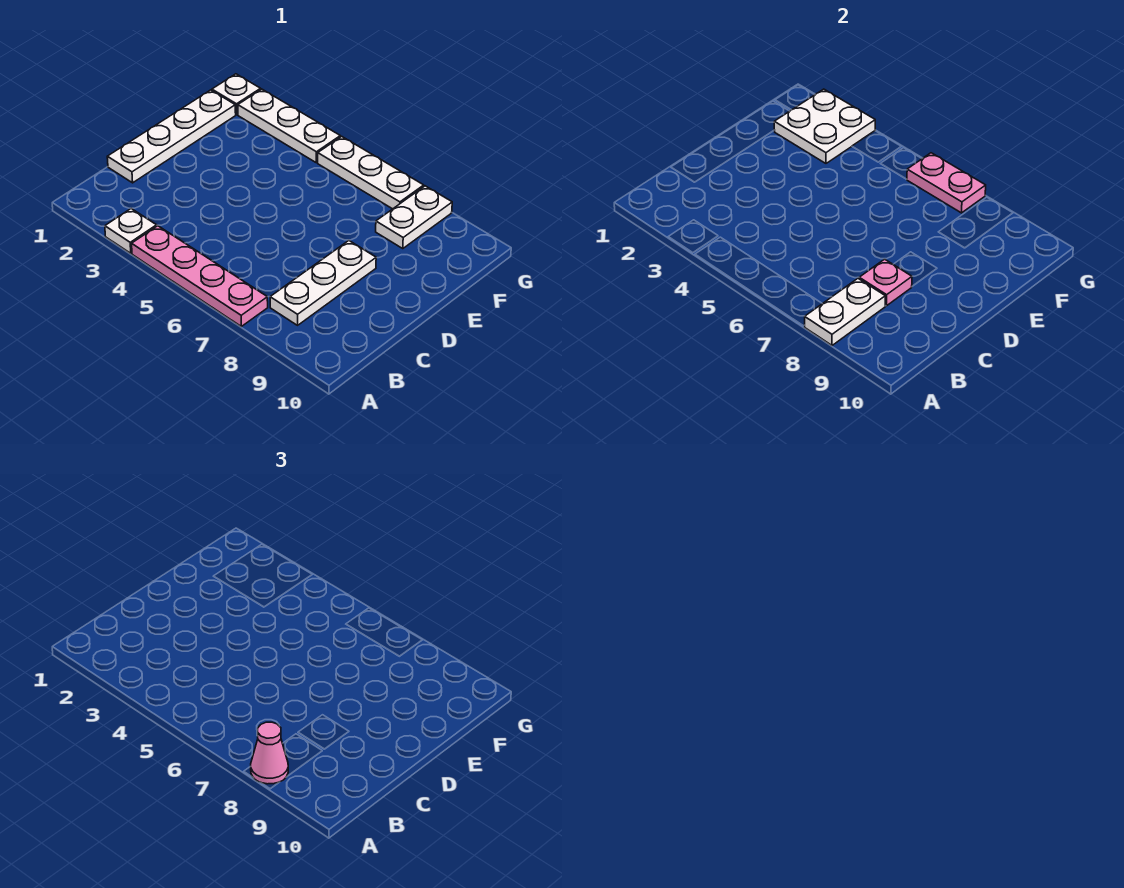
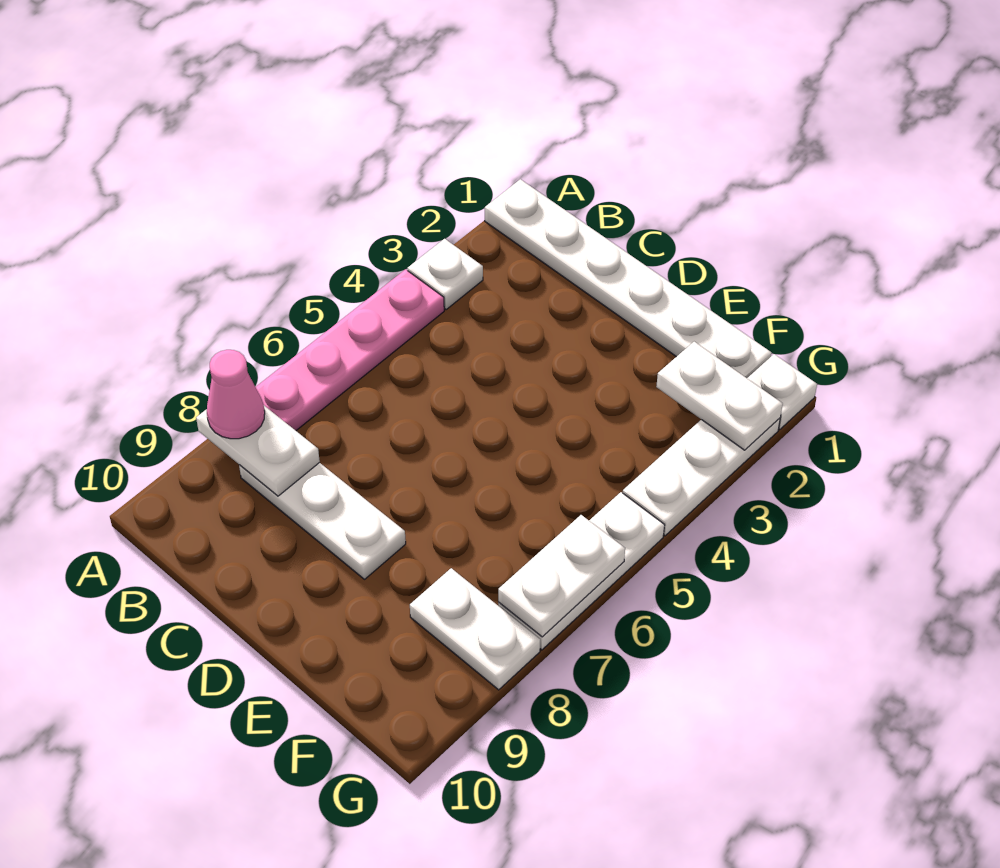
white plate C1:F1 level 1 -> white plate A1:F1 level 1
pink plate C8 level 2 -> none
white plate F2:G3 level 2 -> white plate F2:G2 level 2
pink plate G6:G7 level 2 -> white plate G6:G7 level 2

